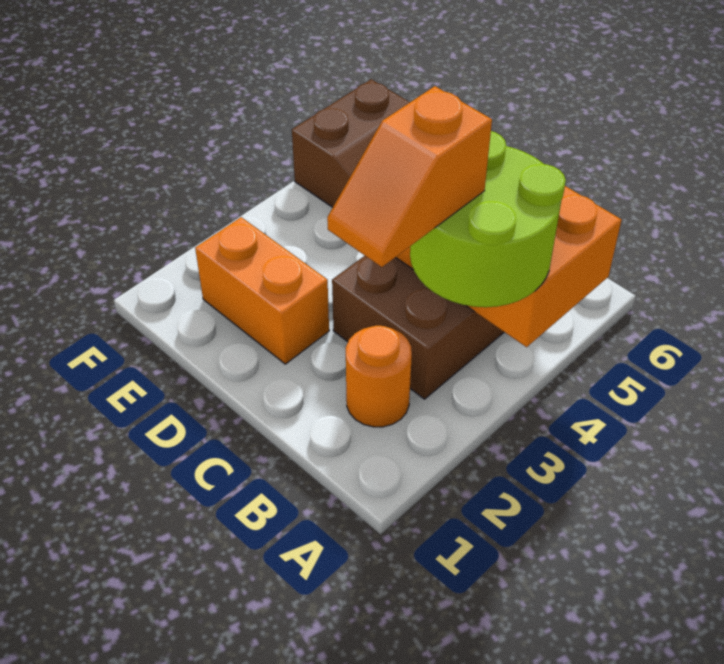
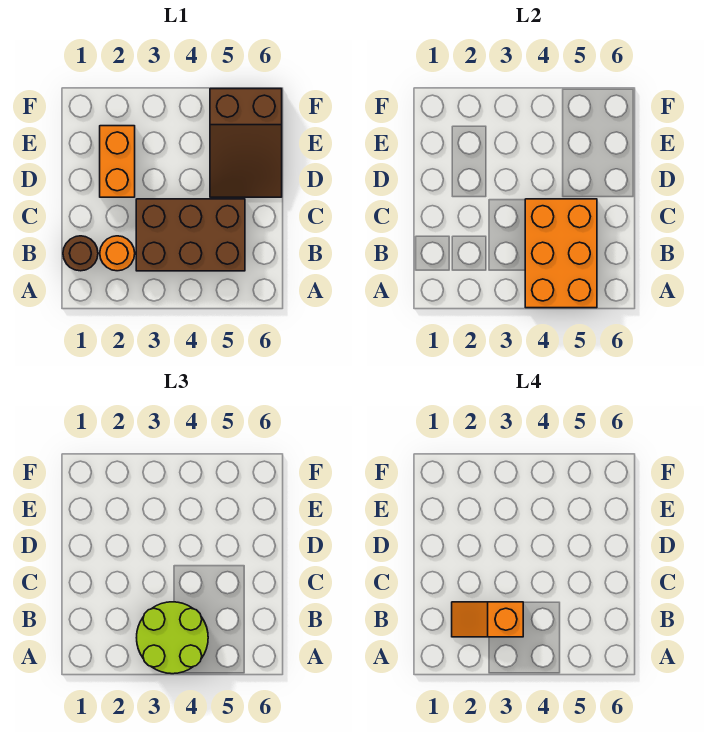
none -> brown round brick B1 level 1

